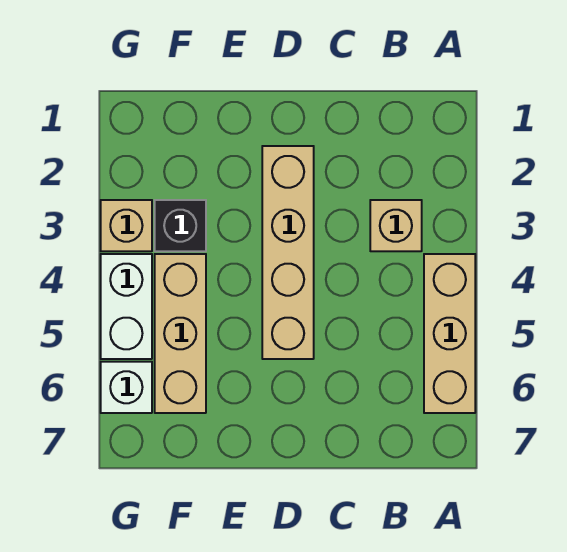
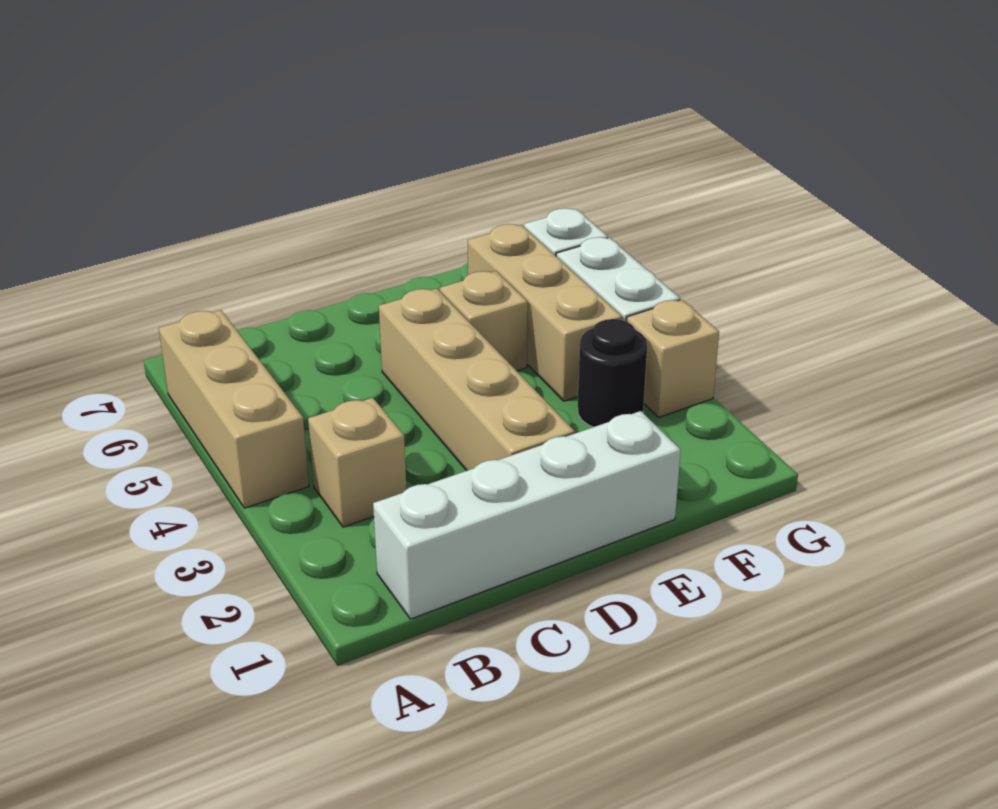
none -> white brick B1:E1 level 1
none -> tan brick E5 level 1
black brick F3 level 1 -> black round brick F3 level 1

